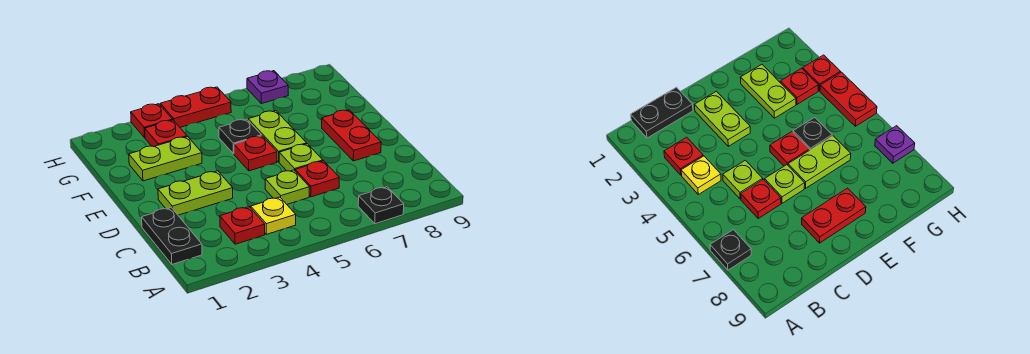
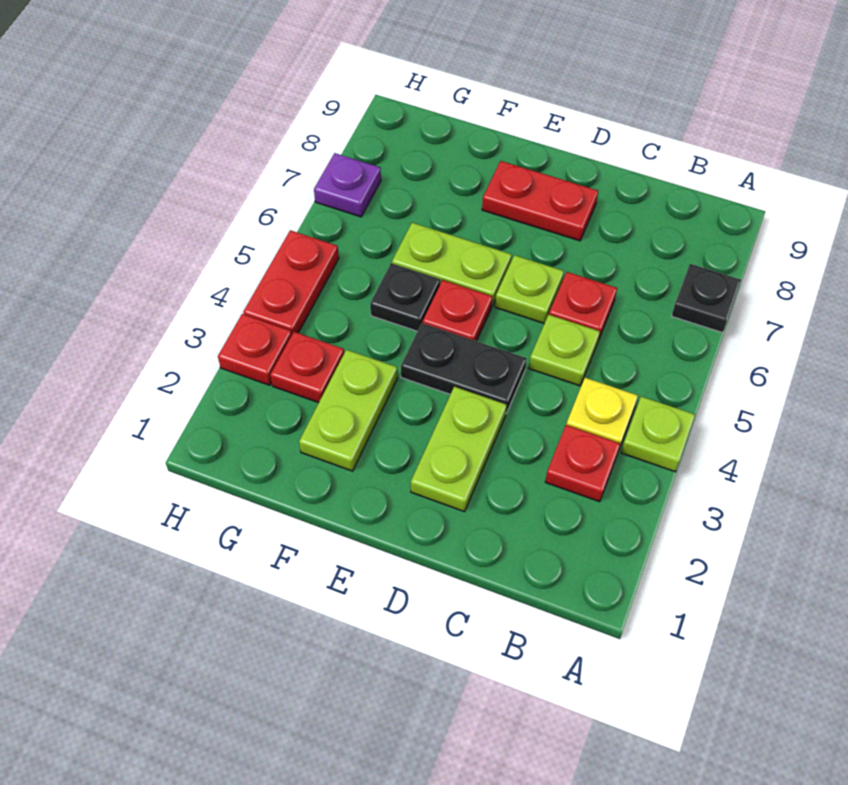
none -> lime plate A4 level 1
black plate B1:C1 level 1 -> black plate D4:E4 level 1

